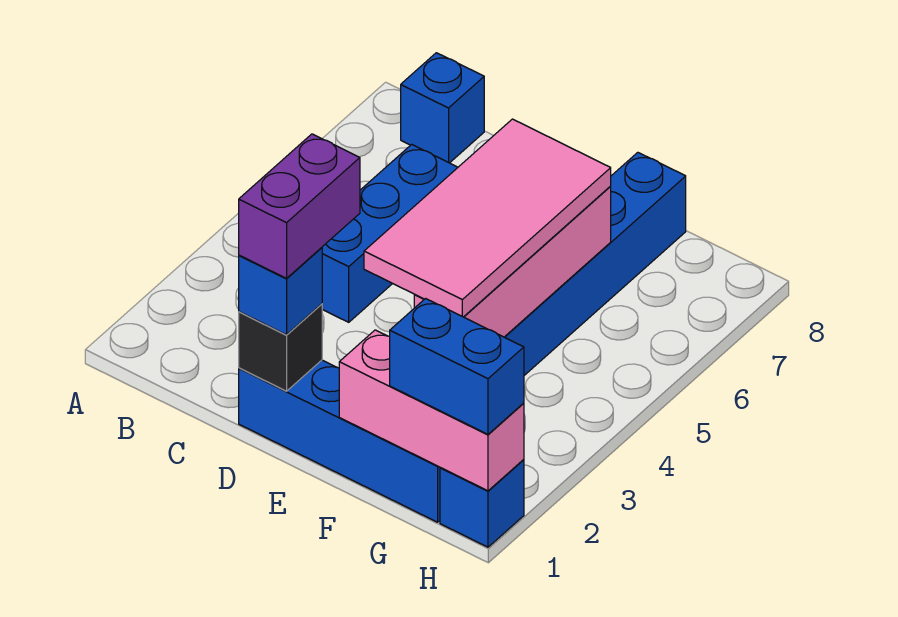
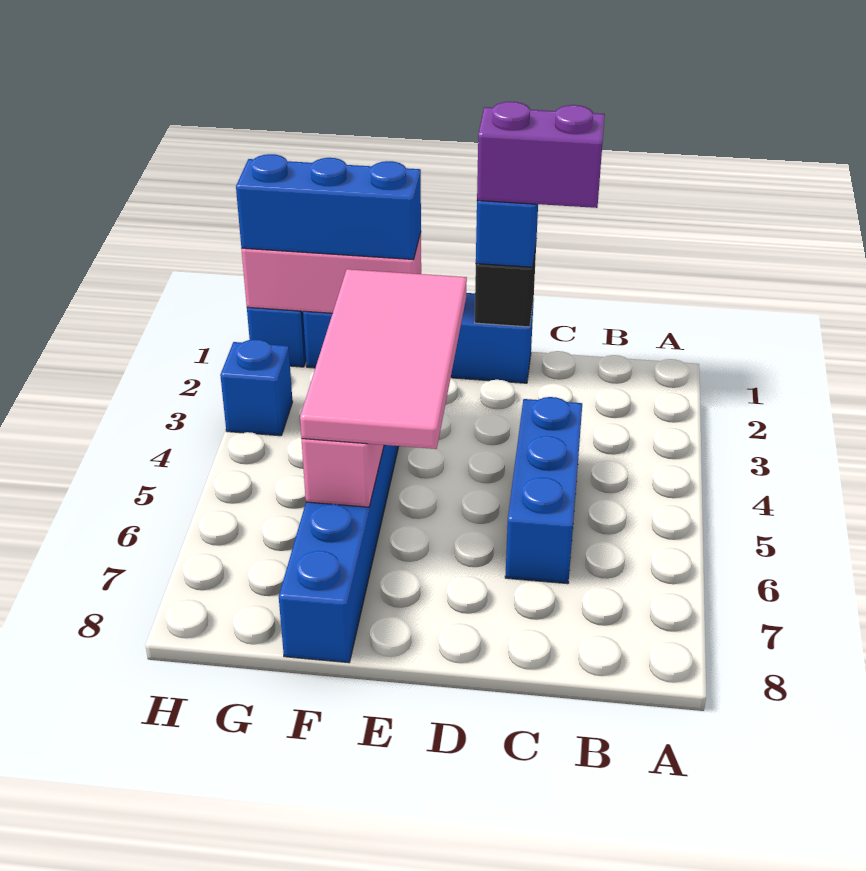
blue brick B8 level 1 -> blue brick H3 level 1
purple brick D1:D2 level 4 -> purple brick C1:D1 level 4
blue brick G1:H1 level 3 -> blue brick F1:H1 level 3

